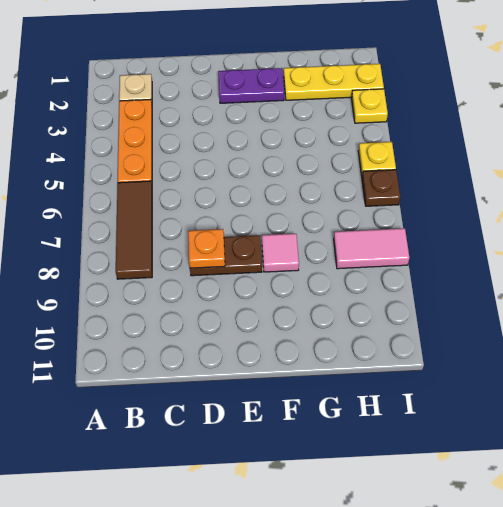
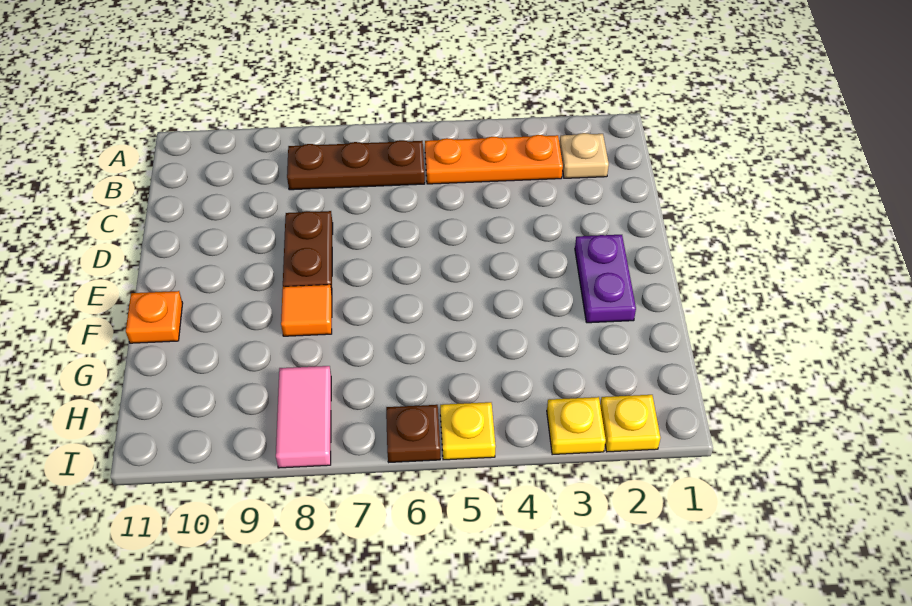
brown tile B6:B8 level 1 -> brown plate B6:B8 level 1
orange plate D8 level 2 -> orange plate F11 level 1
pink tile F8 level 1 -> orange tile F8 level 1
yellow plate G2:I2 level 1 -> yellow plate I2 level 1

